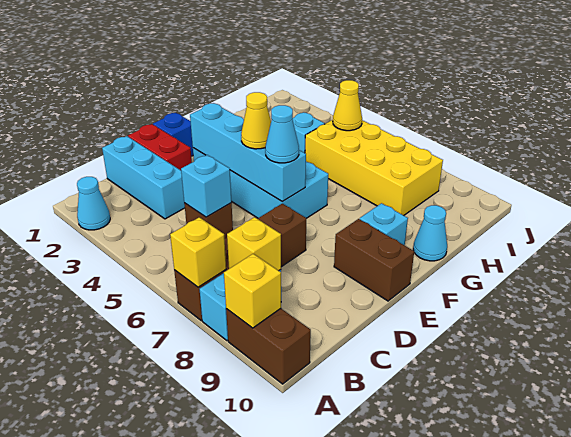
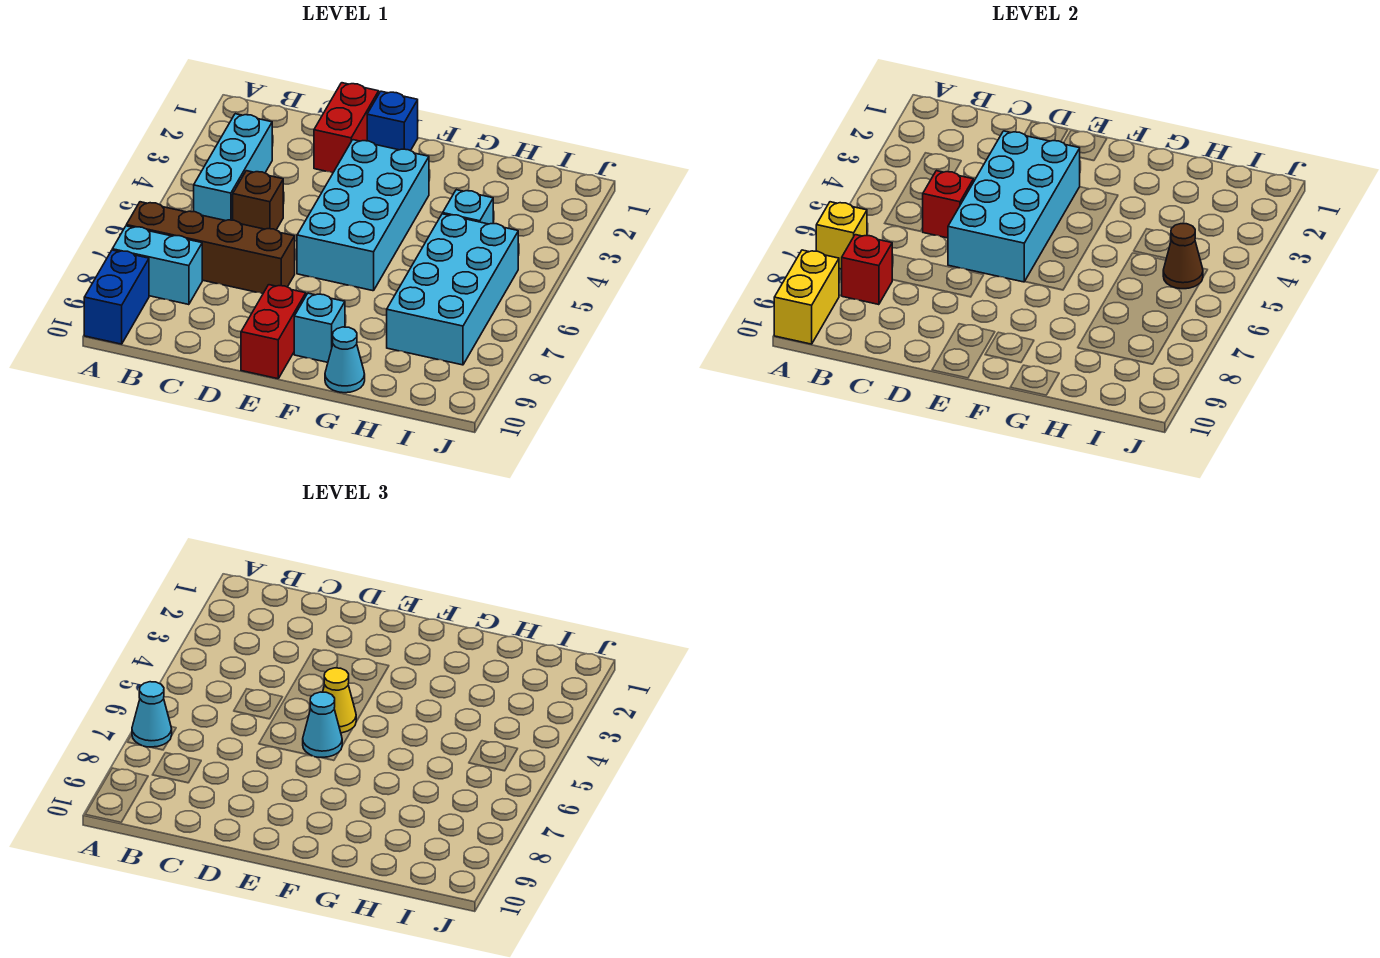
cyan cone A2 level 1 -> cyan cone A7 level 3
brown brick A9:A10 level 1 -> blue brick A9:A10 level 1
yellow brick A9 level 2 -> yellow brick A9:A10 level 2
yellow brick B8 level 2 -> red brick B8 level 2
cyan brick C1:C3 level 1 -> cyan brick B3:B5 level 1
cyan brick C5 level 2 -> red brick C5 level 2
cyan brick E3:E6 level 2 -> cyan brick D3:E6 level 2
brown brick E9:E10 level 1 -> red brick E9:E10 level 1
yellow brick H5:I8 level 1 -> cyan brick H5:I8 level 1
yellow cone I5 level 2 -> brown cone I5 level 2

